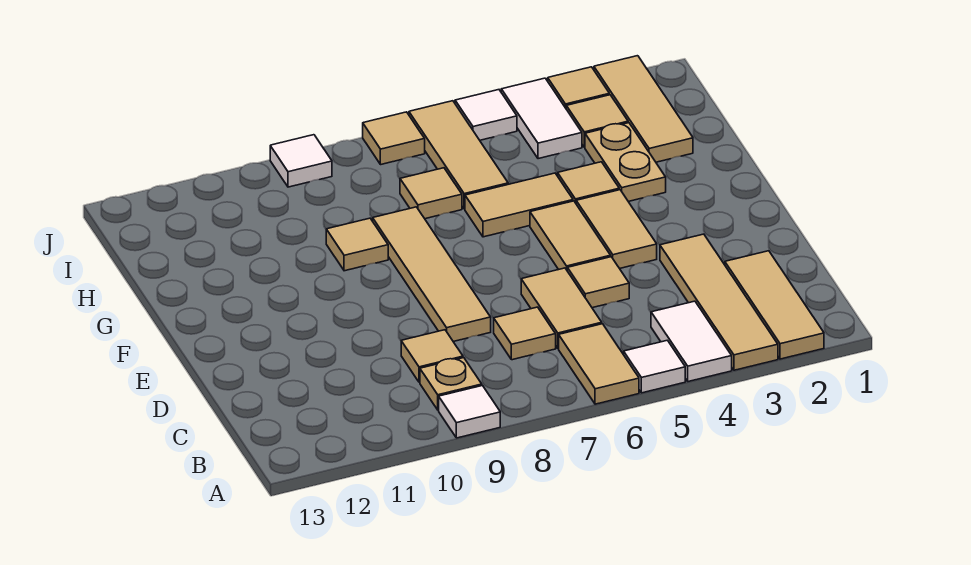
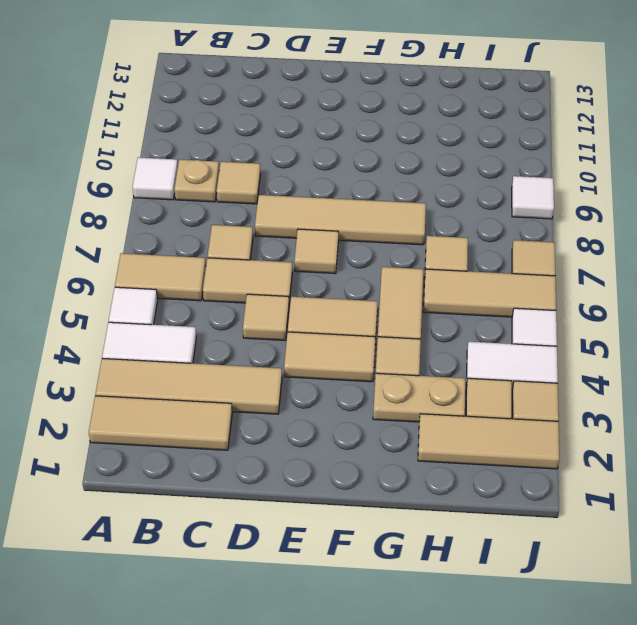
tan tile G9 level 1 -> tan tile E7 level 1

